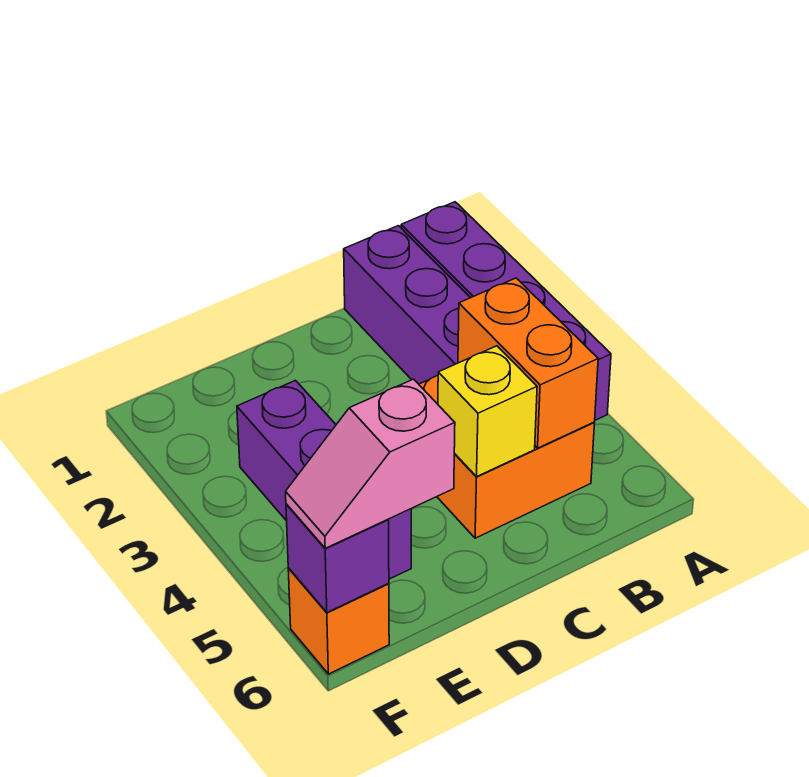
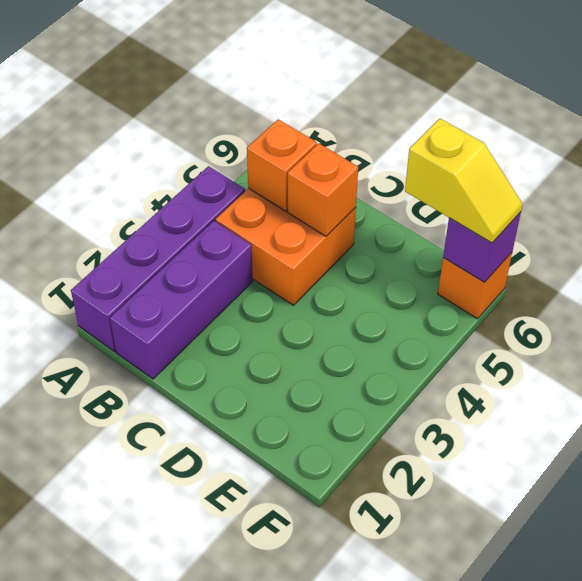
orange brick B4:B5 level 2 -> orange brick B5 level 2
yellow brick C5 level 2 -> orange brick C5 level 2
purple brick E3:E5 level 1 -> none
pink slope E6:F6 level 3 top E -> yellow slope E6:F6 level 3 top E

